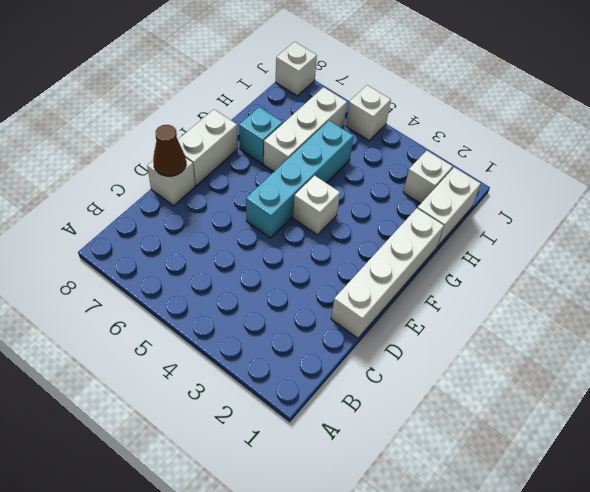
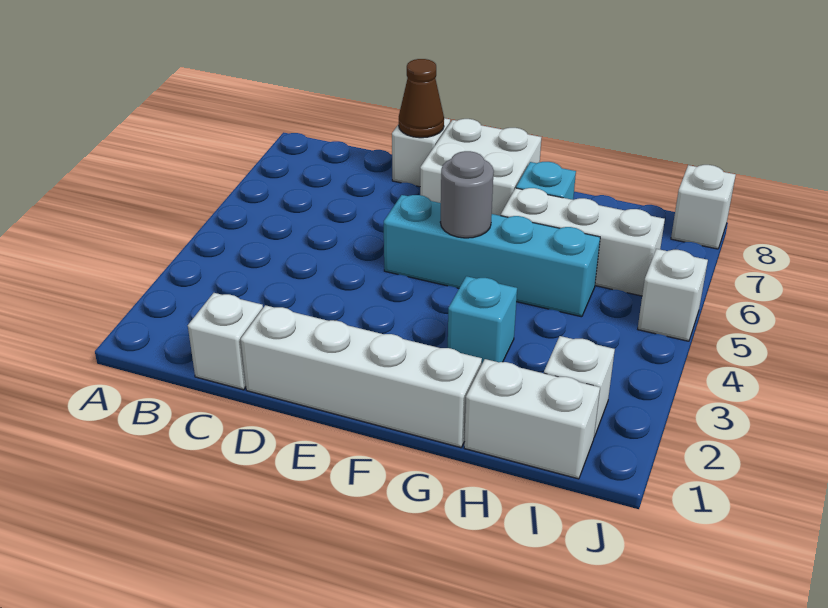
white brick E8:F8 level 1 -> white brick E7:F8 level 1
white brick F4 level 1 -> white brick C1 level 1
none -> grey round brick F5 level 2
none -> cyan brick G3 level 1

